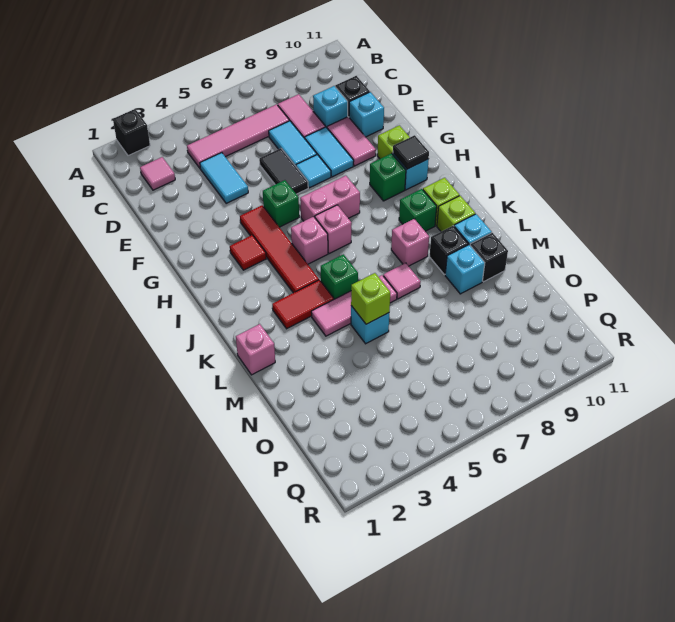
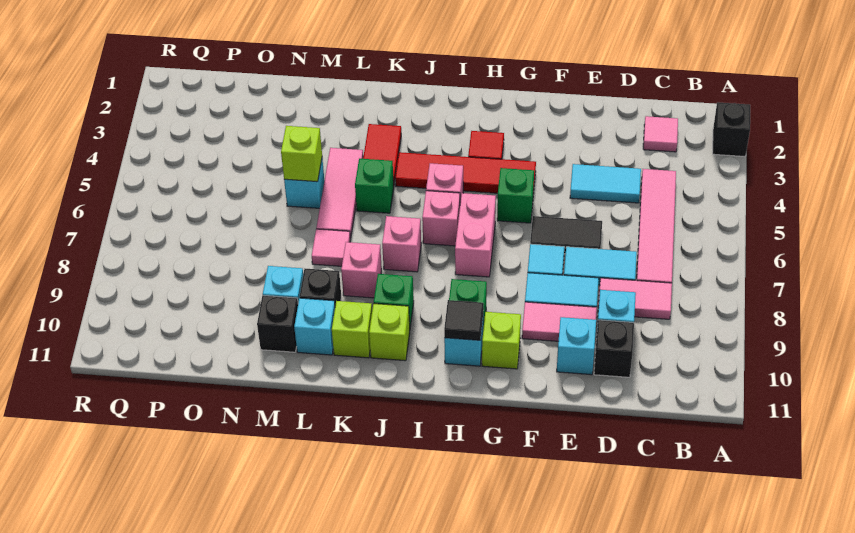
pink brick L1 level 1 -> pink brick J7 level 1

